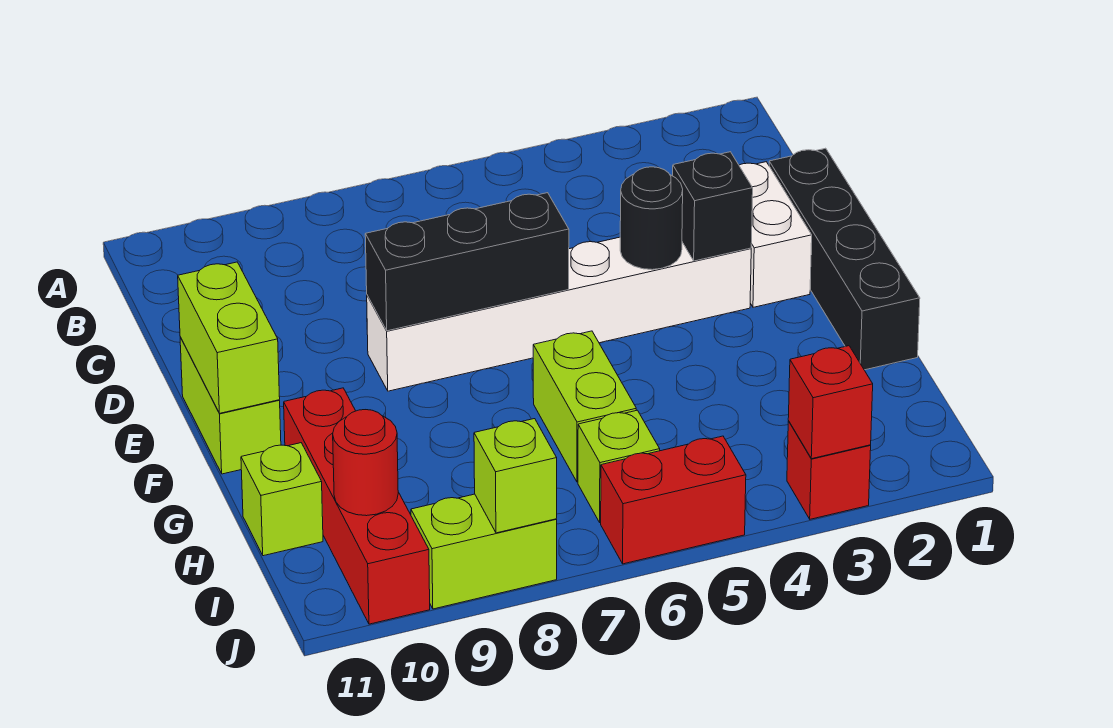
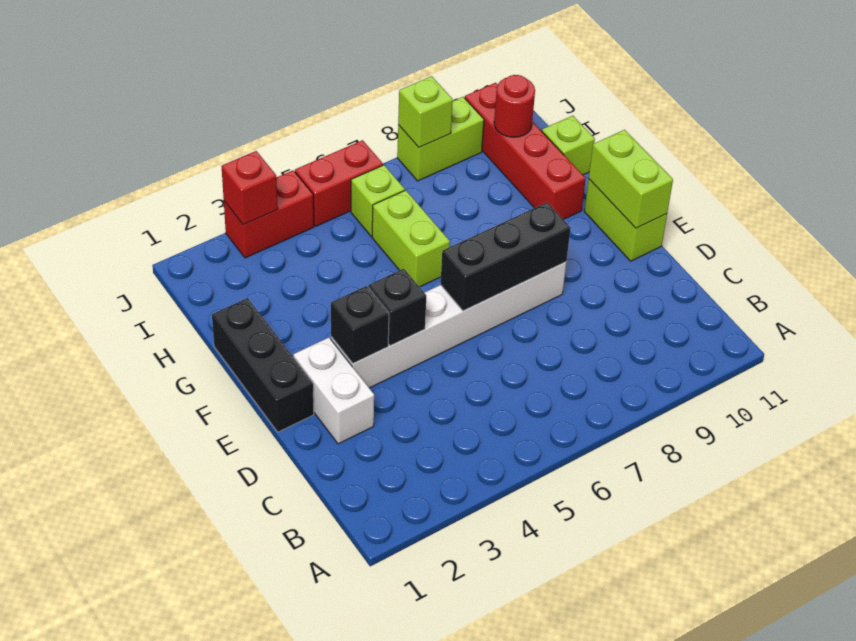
black brick D1:G1 level 1 -> black brick E1:G1 level 1
black round brick E4 level 2 -> black brick E4 level 2
red brick J3 level 1 -> red brick J3:J4 level 1

